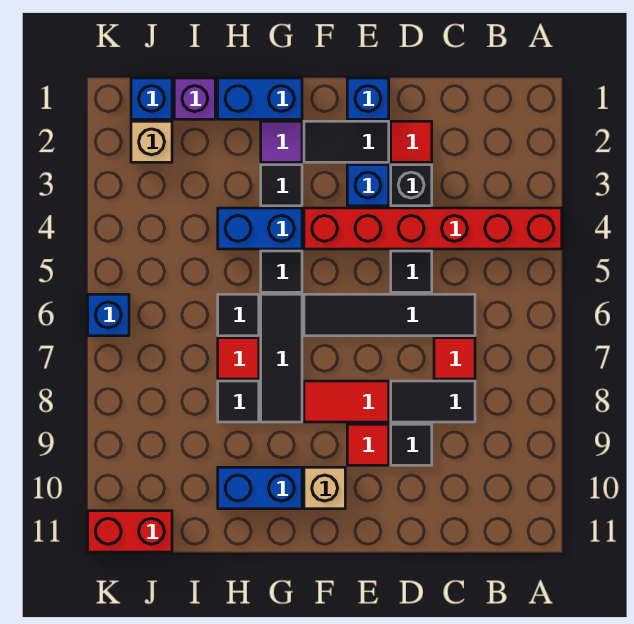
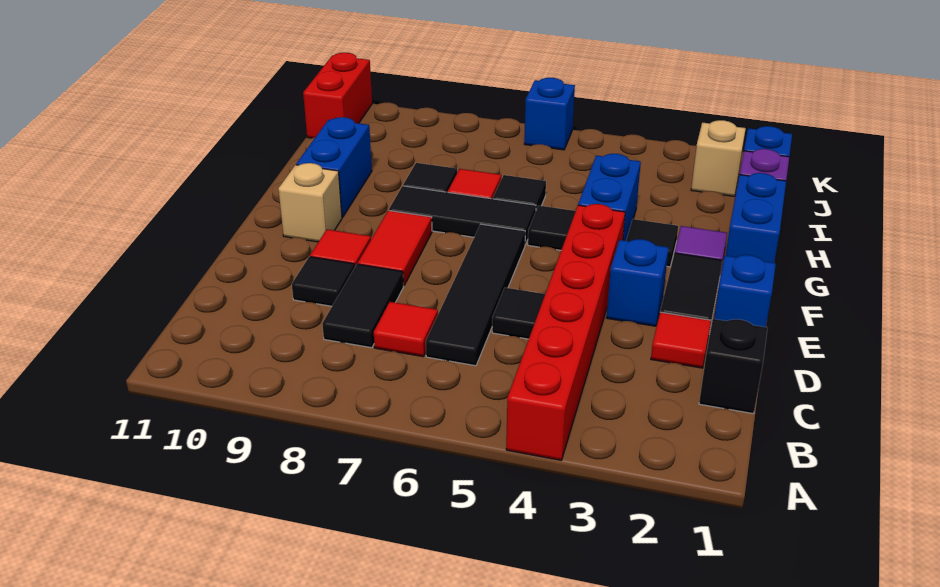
black brick D3 level 1 -> black brick C1 level 1

